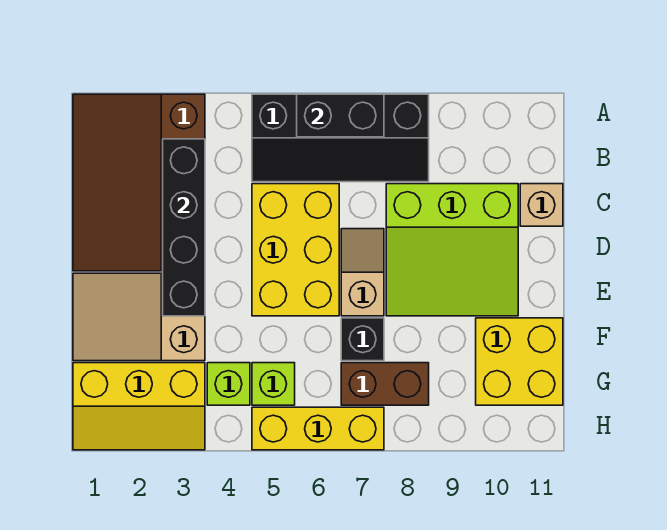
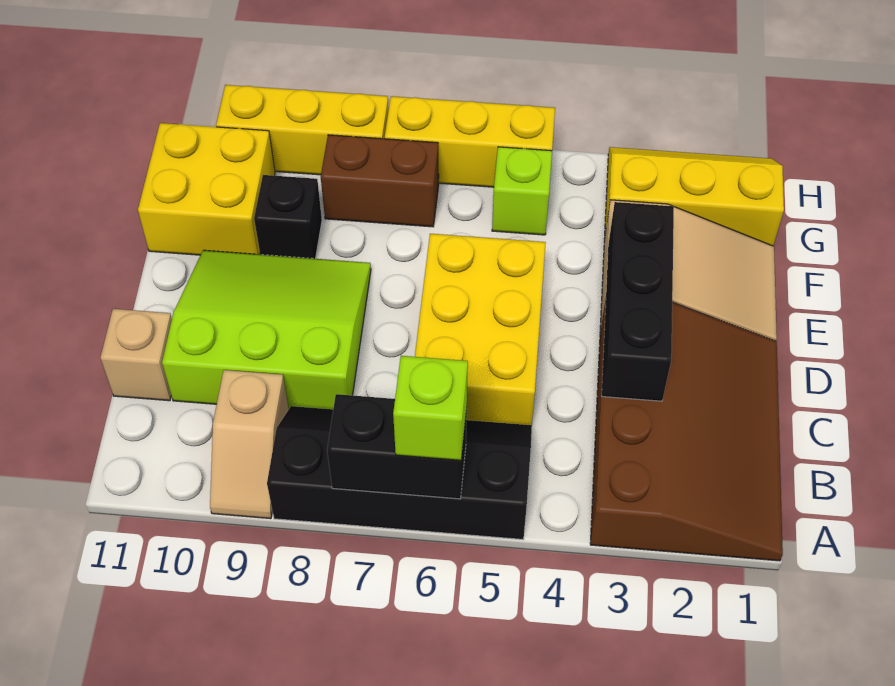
black brick B3:E3 level 2 -> black brick C3:E3 level 2
tan slope D7:E7 level 1 top E -> tan slope A9:B9 level 1 top B
black brick F7 level 1 -> black brick F9 level 1
lime brick G4 level 1 -> lime brick A6 level 3
none -> yellow brick H8:H10 level 1

